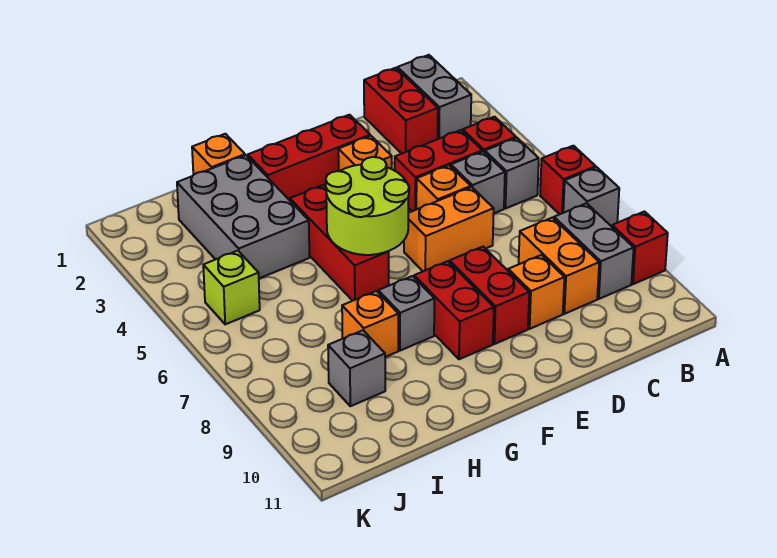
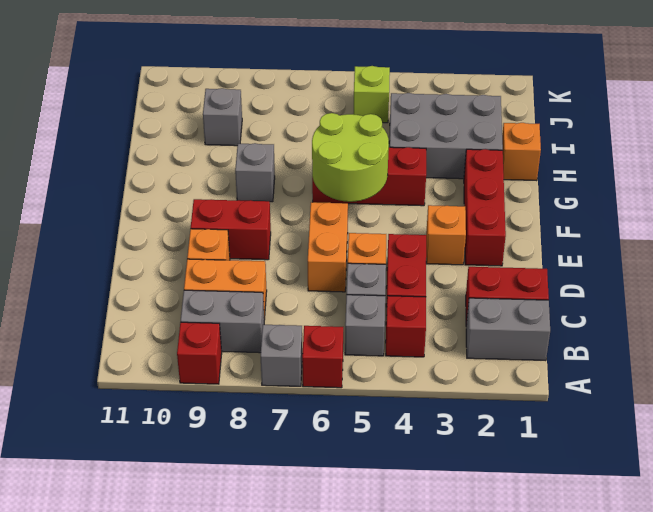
red brick F8:F9 level 1 -> none
orange brick H8 level 1 -> none

